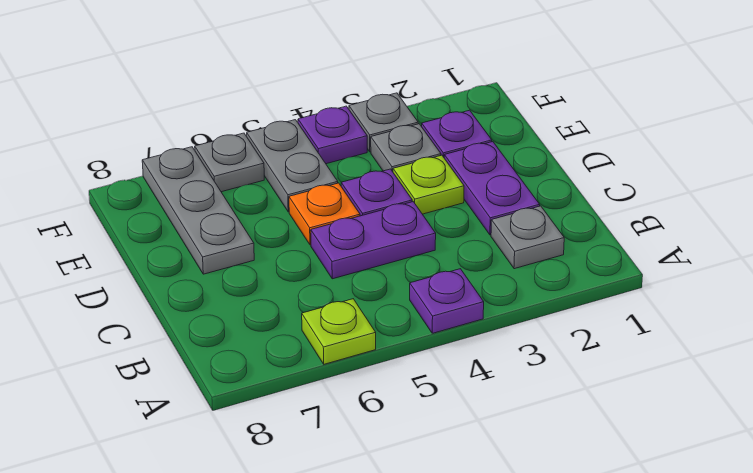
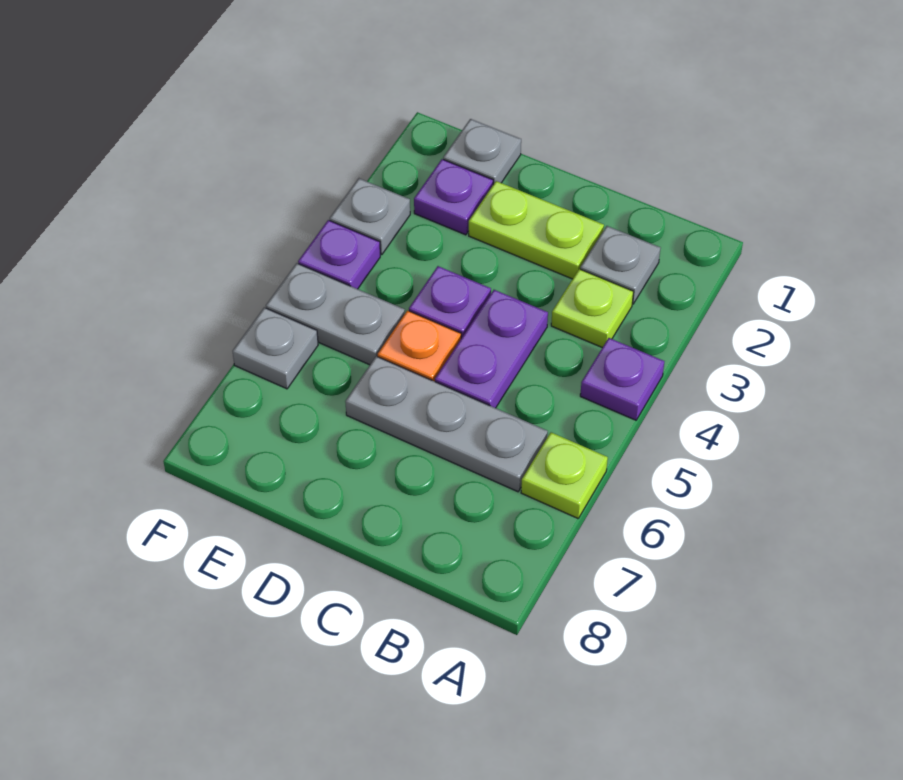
purple plate C2:D2 level 1 -> lime plate C2:D2 level 1
lime plate D3 level 1 -> lime plate B3 level 1
grey plate D7:F7 level 1 -> grey plate B6:D6 level 1
grey plate E3 level 1 -> grey plate E1 level 1

